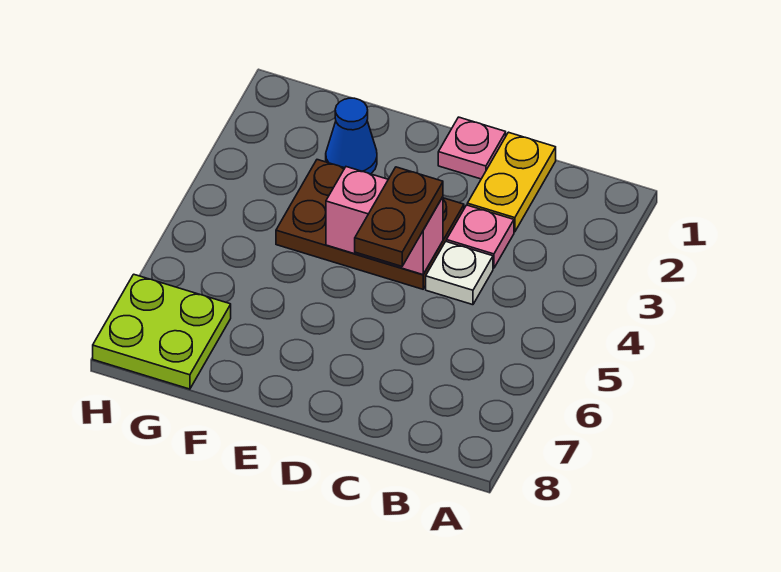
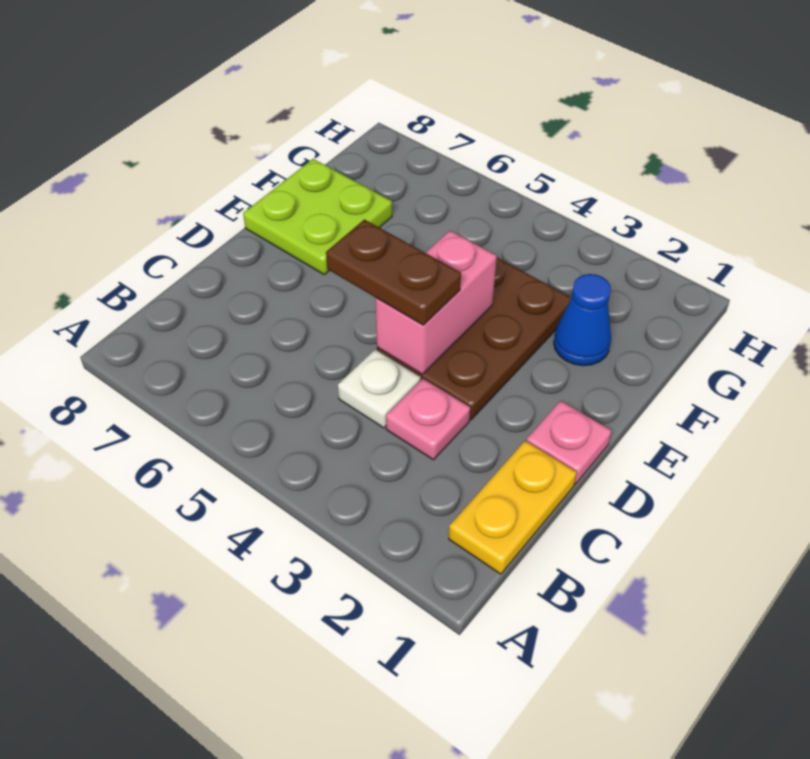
yellow plate C1:C2 level 1 -> yellow plate B1:C1 level 1
lime plate G7:H8 level 1 -> lime plate E7:F8 level 1

